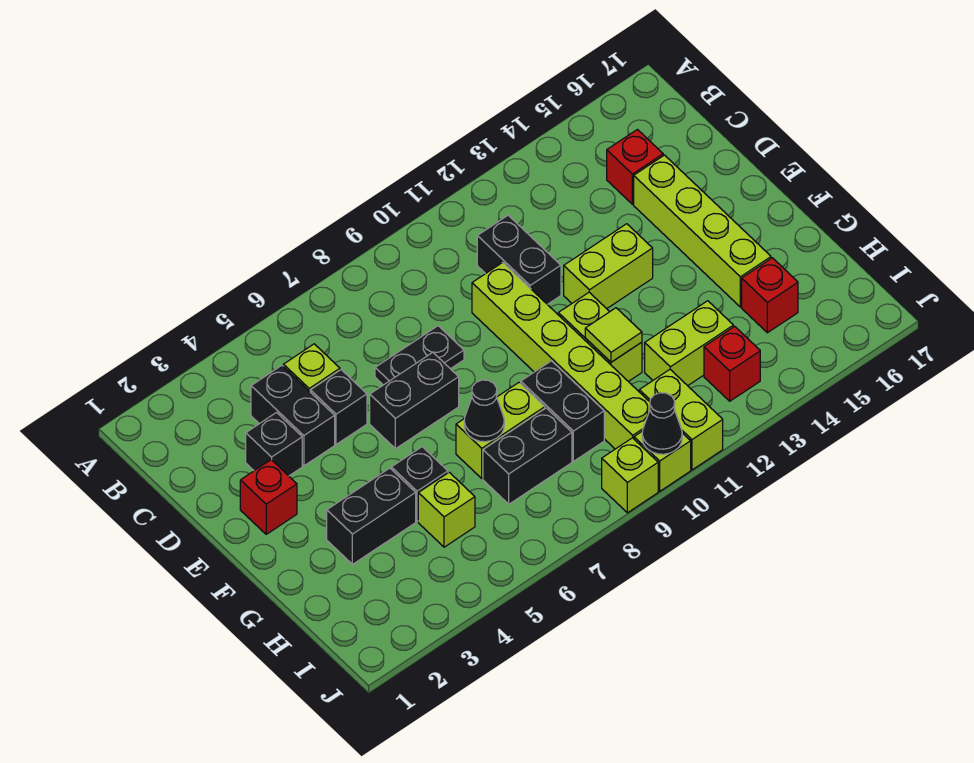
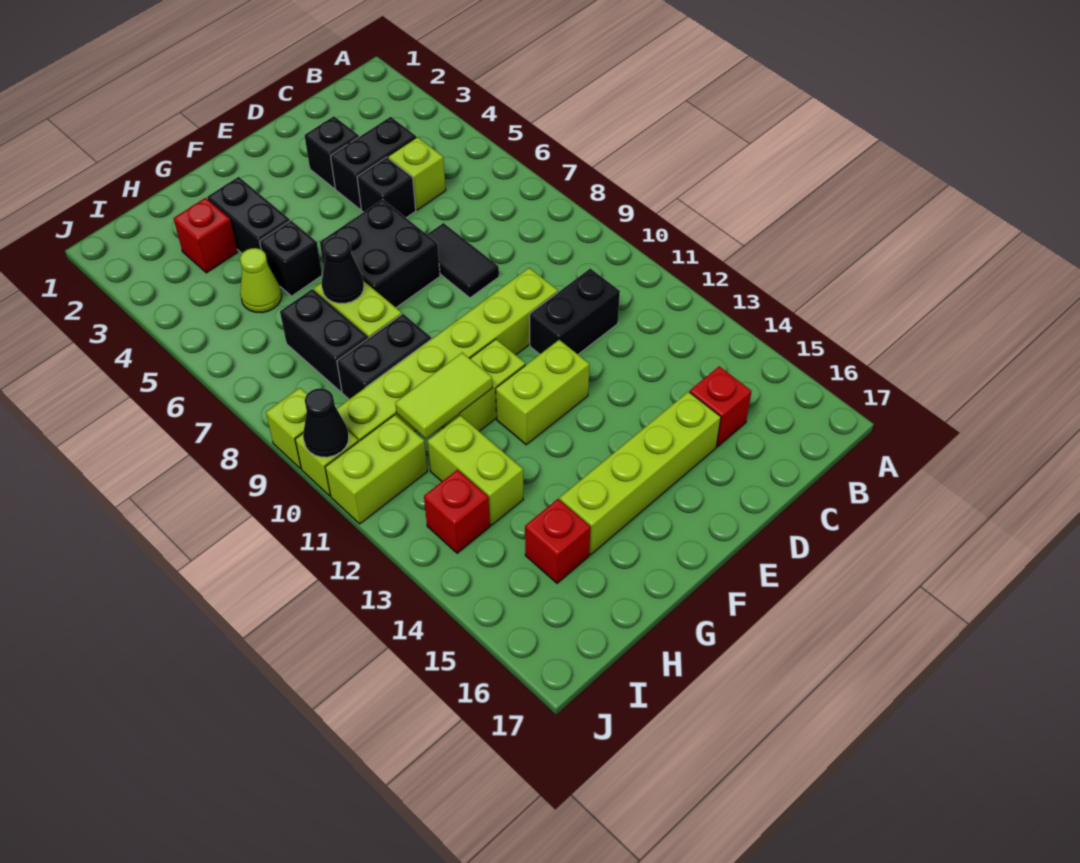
black plate D7:D8 level 1 -> black tile D7:D8 level 1
red brick E2 level 1 -> red brick H3 level 1
black brick E6:E7 level 1 -> black brick E6:F7 level 1
lime brick E12:E13 level 1 -> lime brick E12:F12 level 1
lime tile G11 level 2 -> lime tile G11:H11 level 2
lime brick H5 level 1 -> lime cone H5 level 1

